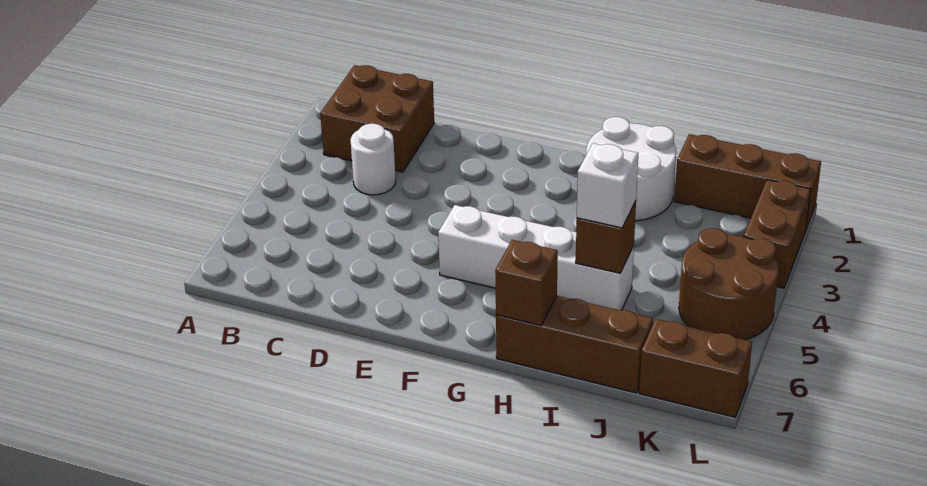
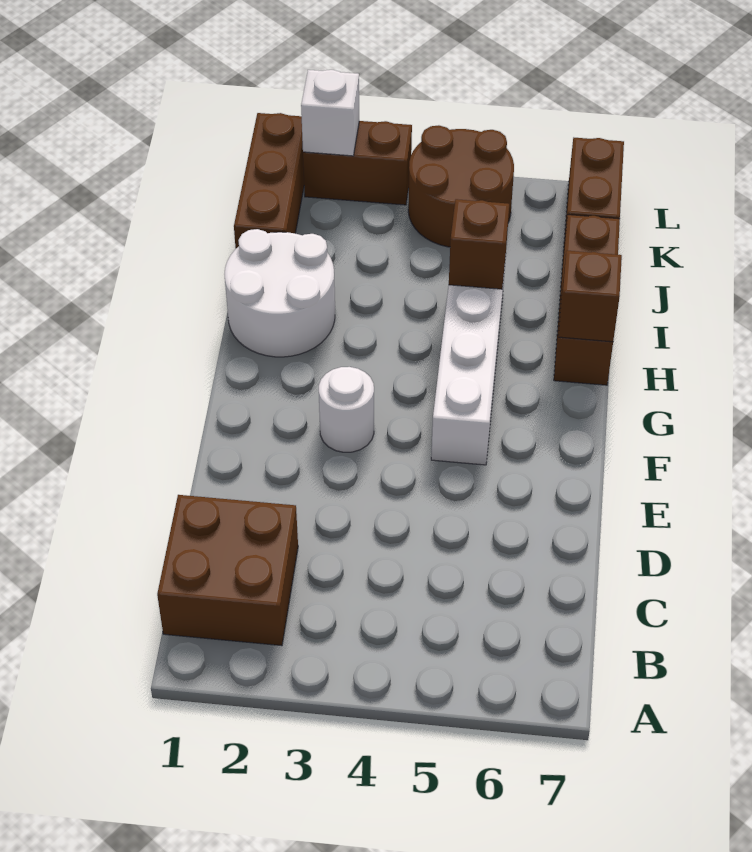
white round brick C3 level 1 -> white round brick F3 level 1
white brick I5 level 3 -> white brick L2 level 2

